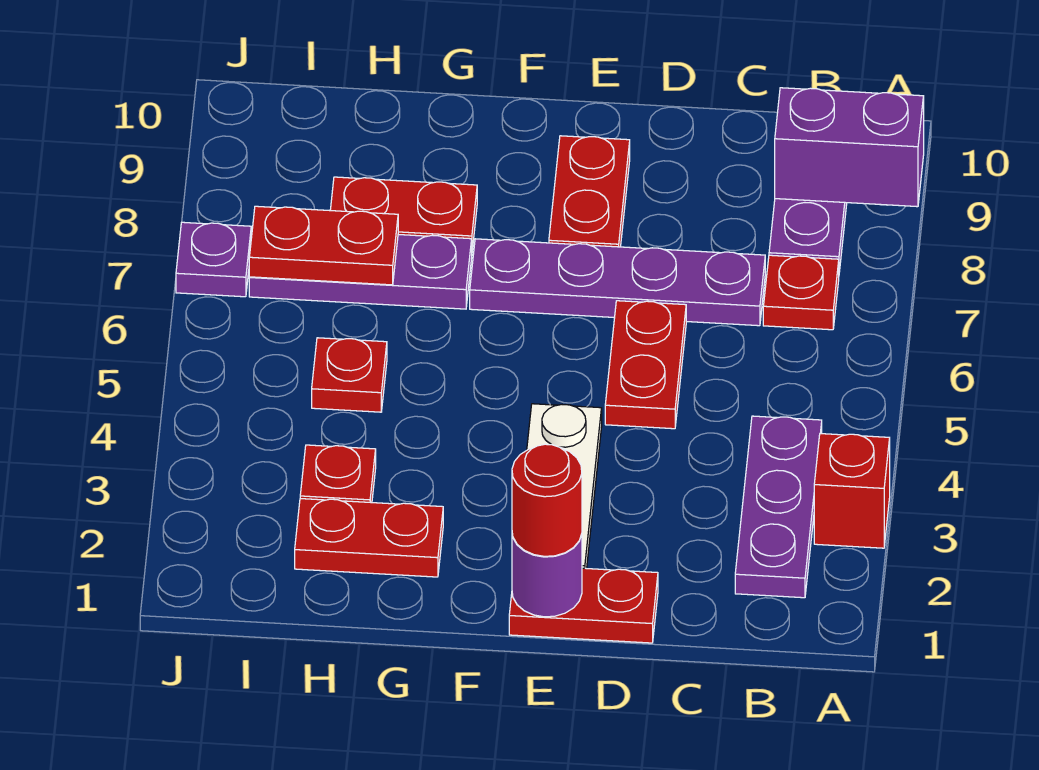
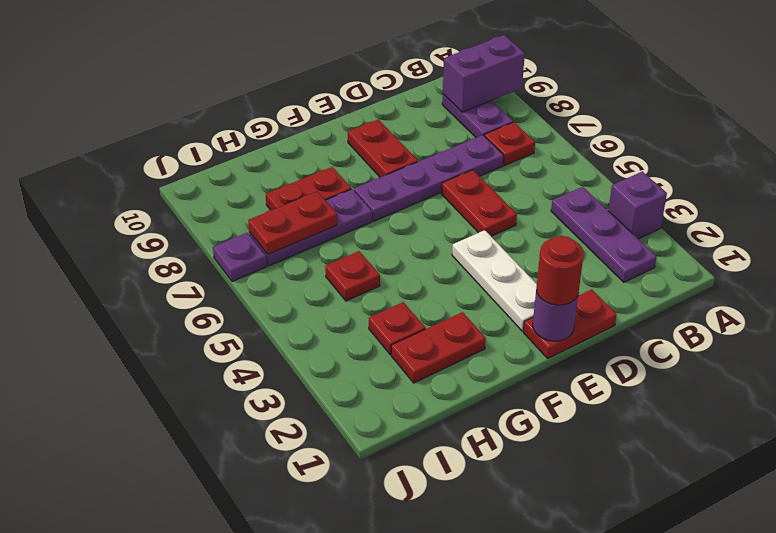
red brick A3 level 1 -> purple brick A3 level 1

